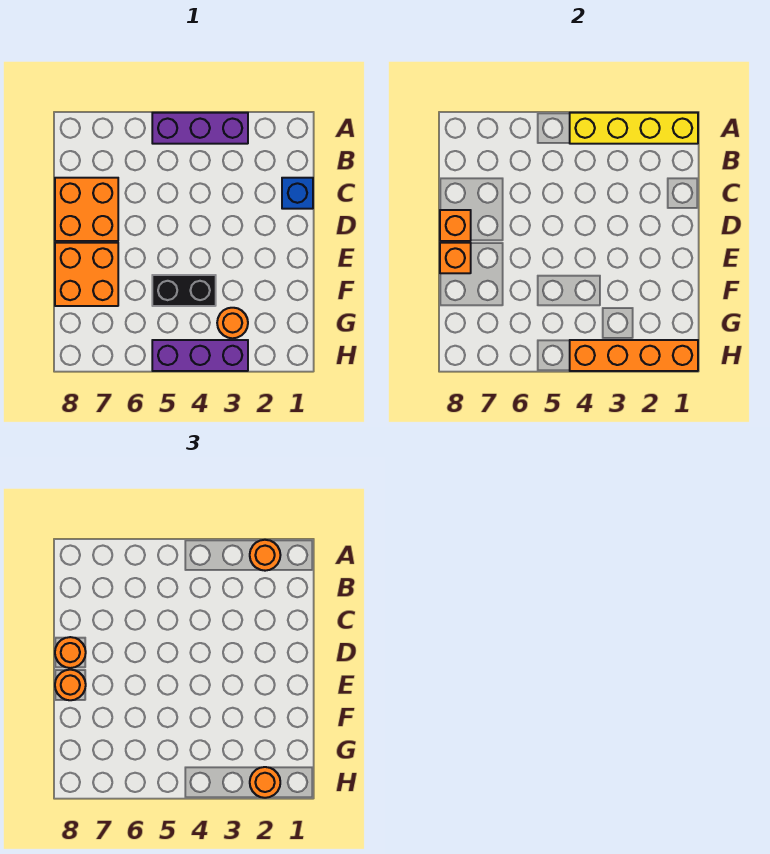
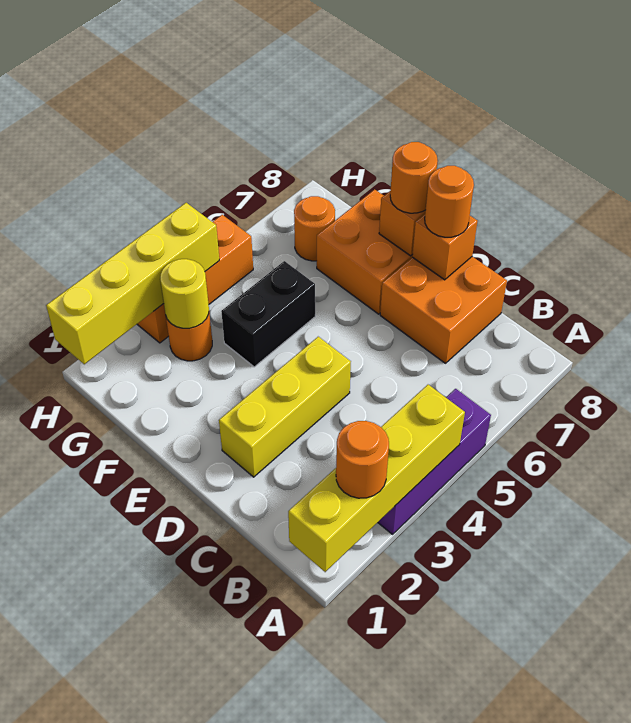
blue brick C1 level 1 -> none
none -> yellow brick D2:D4 level 1
none -> yellow round brick G3 level 2
orange brick H1:H4 level 2 -> yellow brick H1:H4 level 2
orange round brick H2 level 3 -> orange round brick G7 level 1
purple brick H3:H5 level 1 -> orange brick H3:H5 level 1

